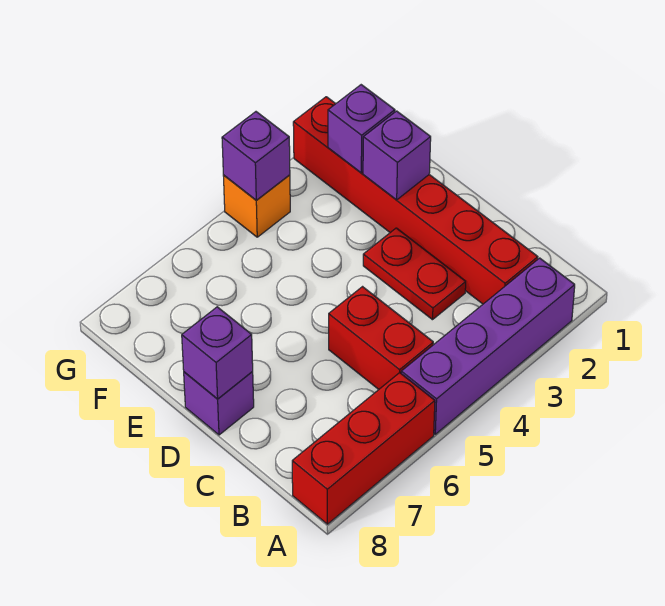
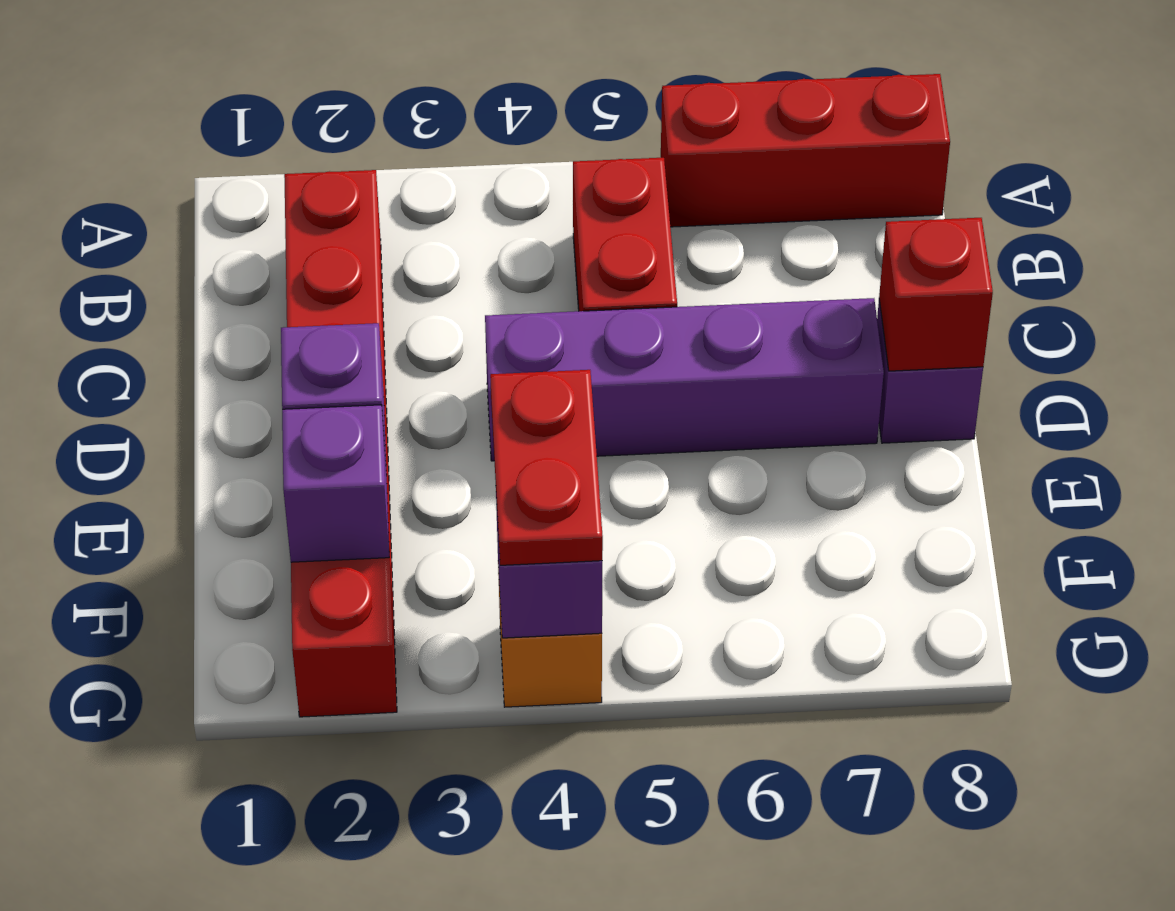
purple brick A2:A5 level 1 -> purple brick D4:D7 level 1
red plate C3:D3 level 1 -> red plate F4:G4 level 3
purple brick D8 level 2 -> red brick D8 level 2

